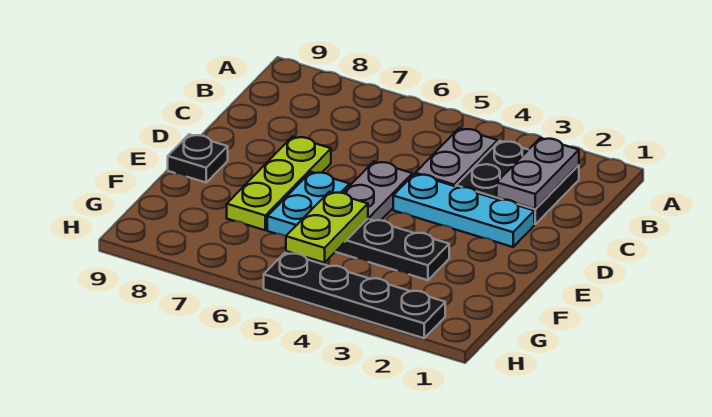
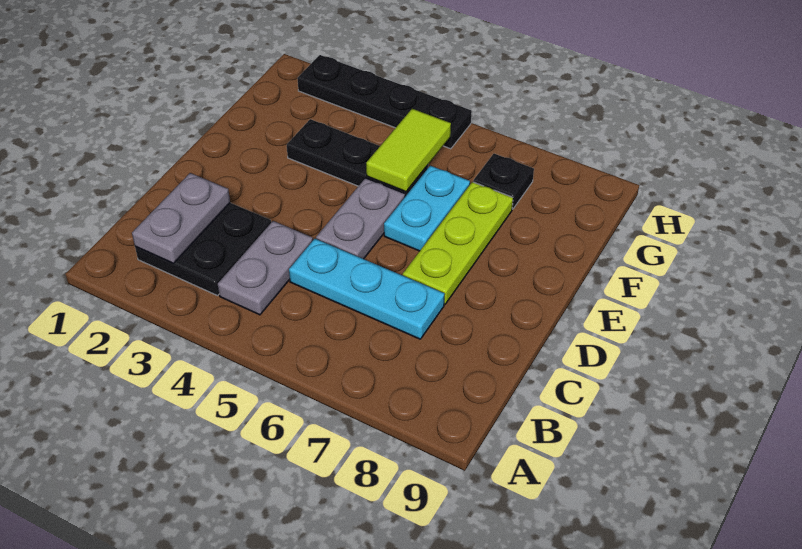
cyan plate D2:D4 level 1 -> cyan plate C5:C7 level 1
black plate E9 level 1 -> black plate G7 level 1
lime plate F5:G5 level 2 -> lime tile F5:G5 level 2

